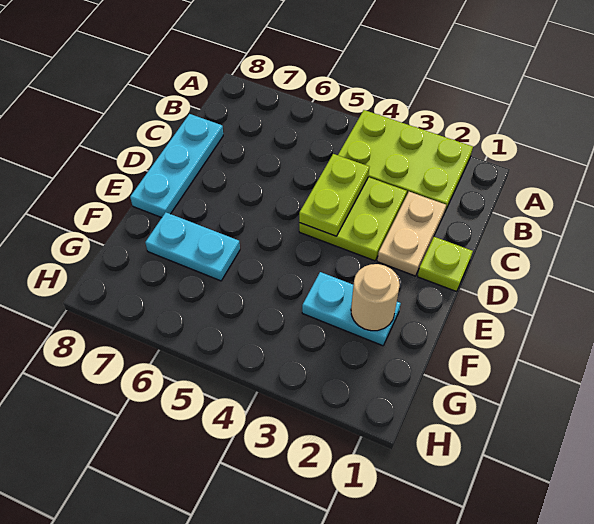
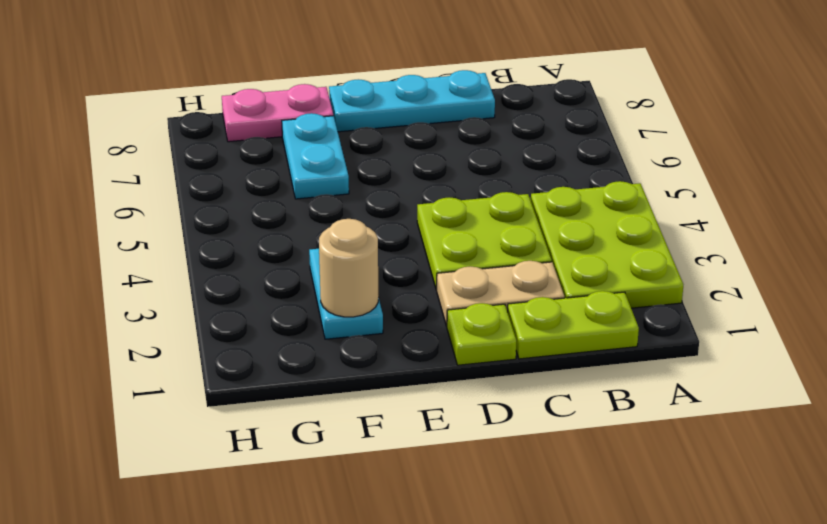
lime plate C4:D4 level 2 -> lime plate B1:C1 level 1
none -> pink plate F8:G8 level 1

